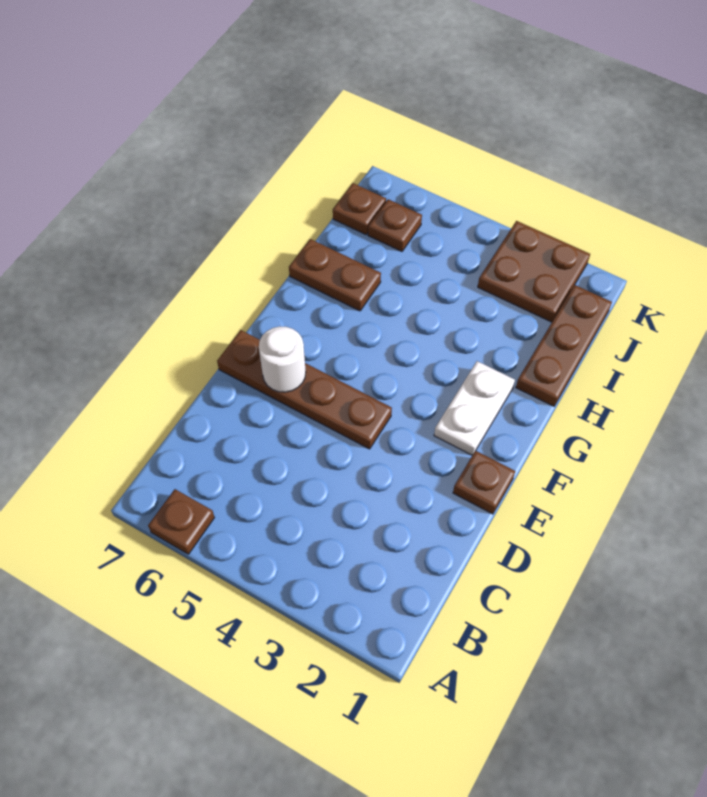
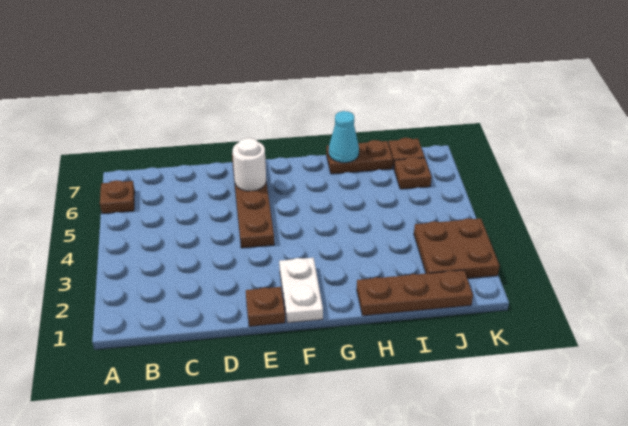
white plate F2:G2 level 1 -> white plate F1:F2 level 1
brown plate H6:H7 level 1 -> brown plate H7:I7 level 1
none -> cyan cone H7 level 2

